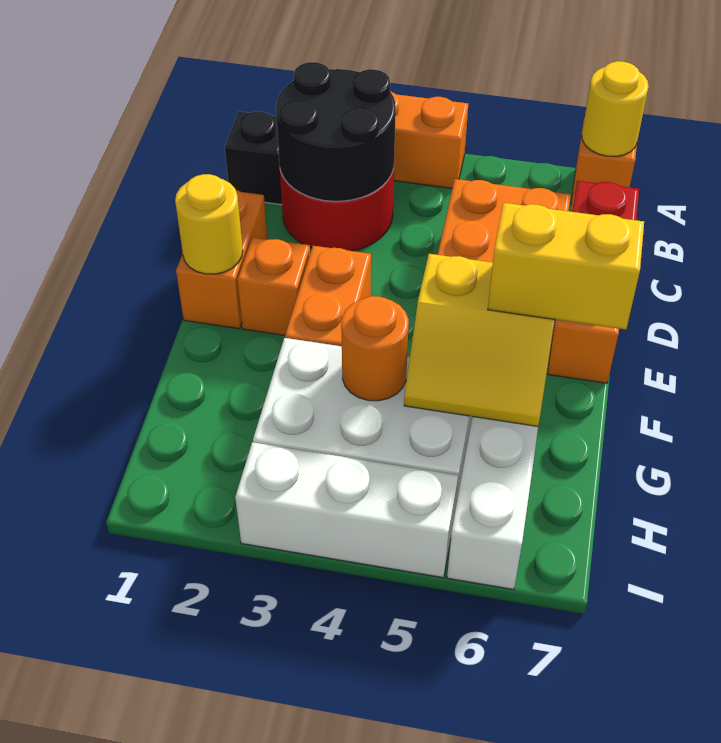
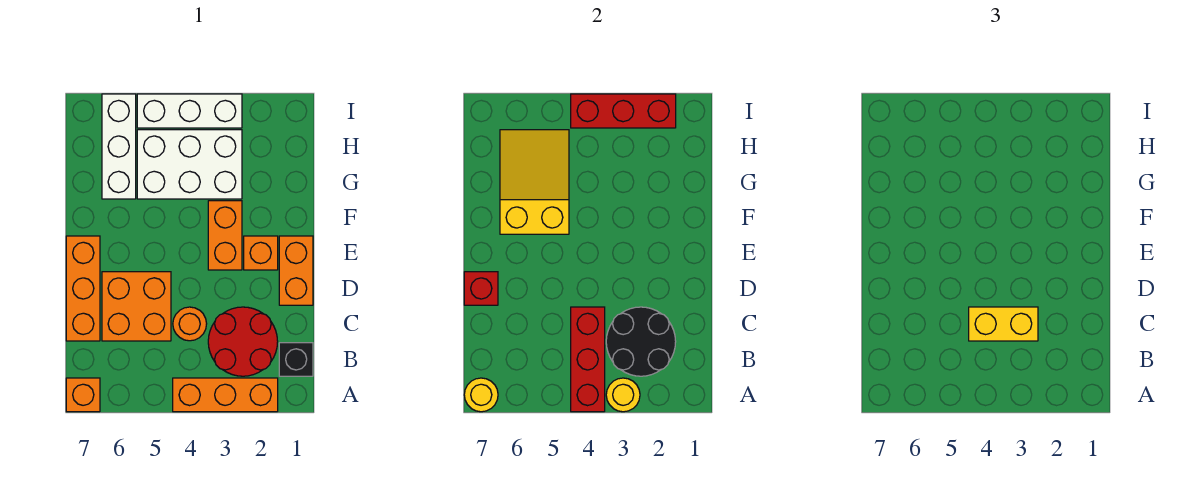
none -> red brick A4:C4 level 2
yellow round brick E1 level 2 -> yellow round brick A3 level 2
yellow slope F5:G6 level 2 top F -> yellow slope F5:H6 level 2 top F
yellow brick F6:F7 level 3 -> yellow brick C3:C4 level 3
orange round brick G4 level 2 -> orange round brick C4 level 1
none -> red brick I2:I4 level 2

